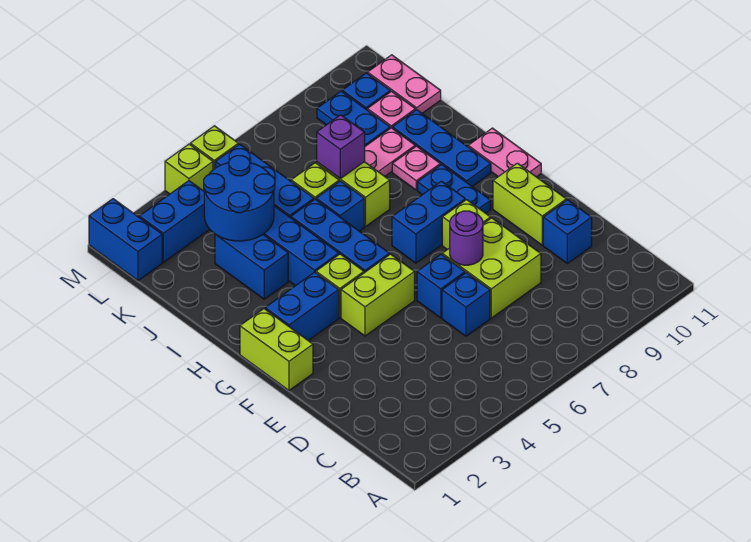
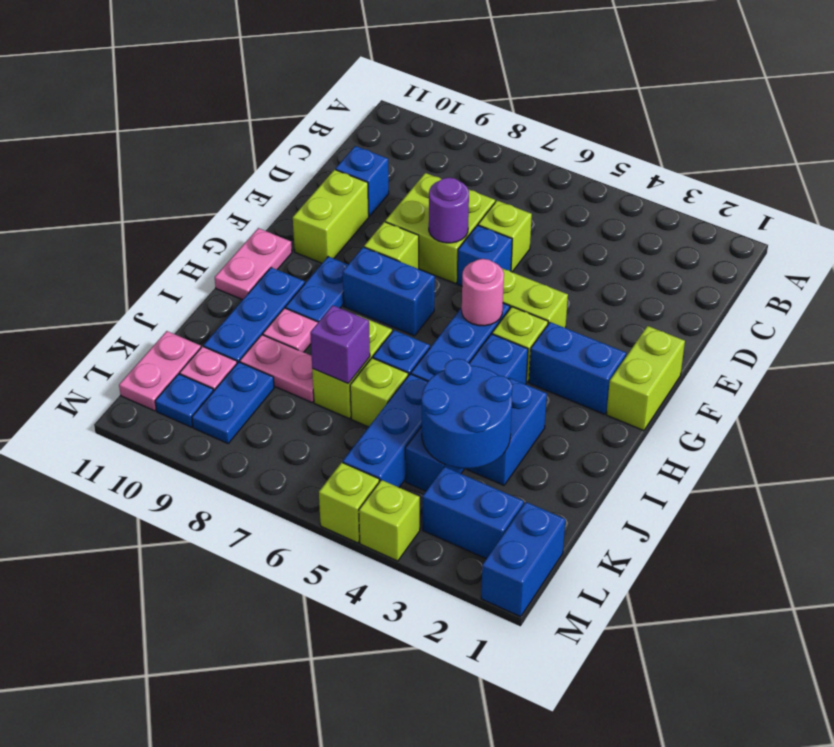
blue brick D6 level 1 -> lime brick D6 level 1
none -> pink round brick G5 level 2

